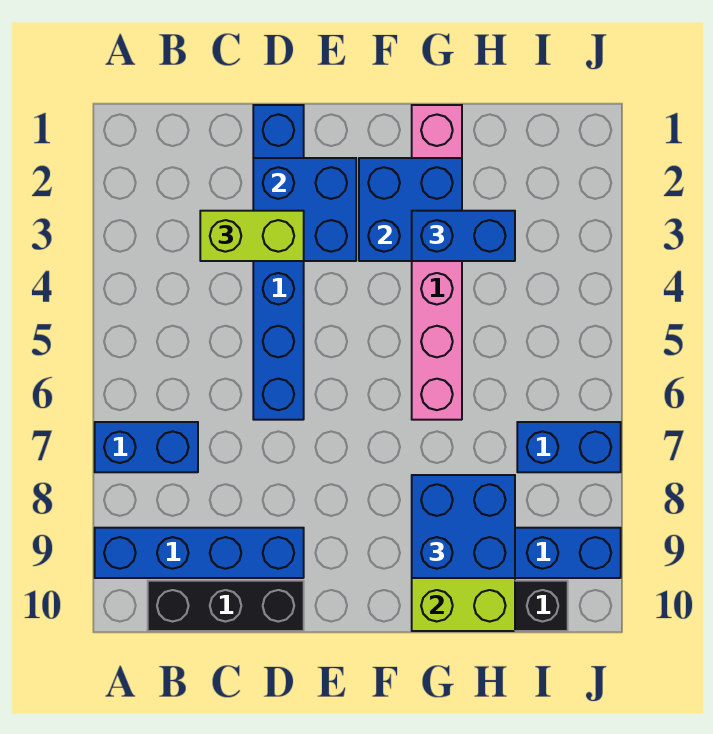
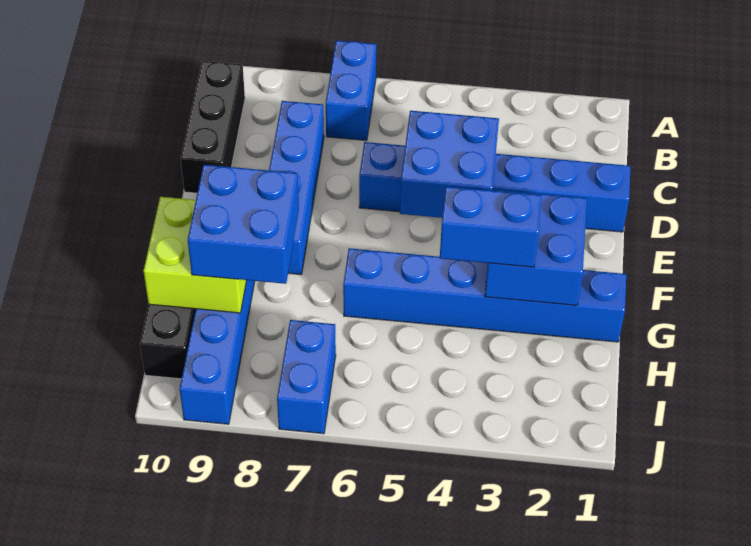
blue brick A9:D9 level 1 -> blue brick C8:F8 level 1
lime brick C3:D3 level 3 -> none
blue brick D2:E3 level 2 -> blue brick D4:E5 level 2
pink brick G1:G6 level 1 -> blue brick G1:G6 level 1
blue brick G3:H3 level 3 -> blue brick G3:G4 level 3

